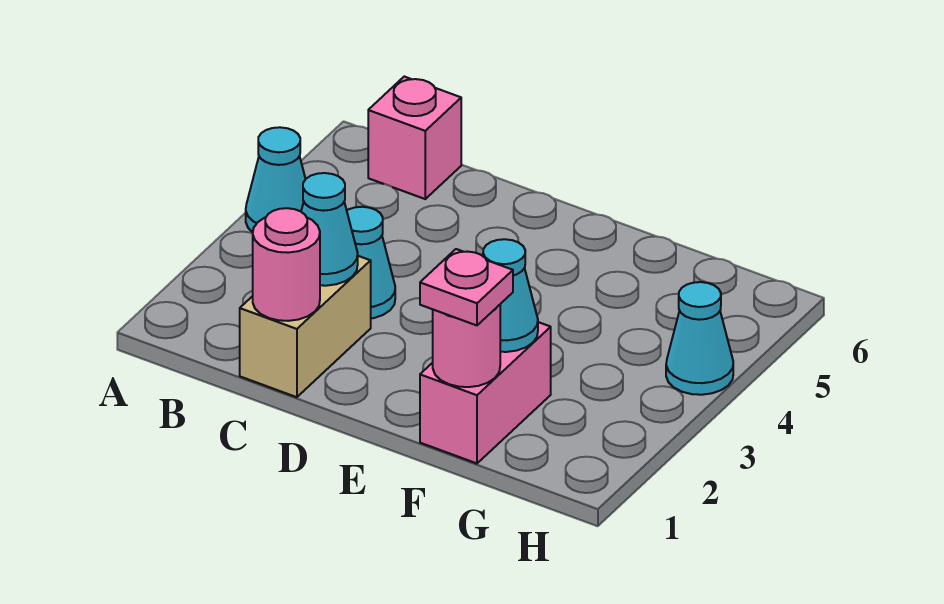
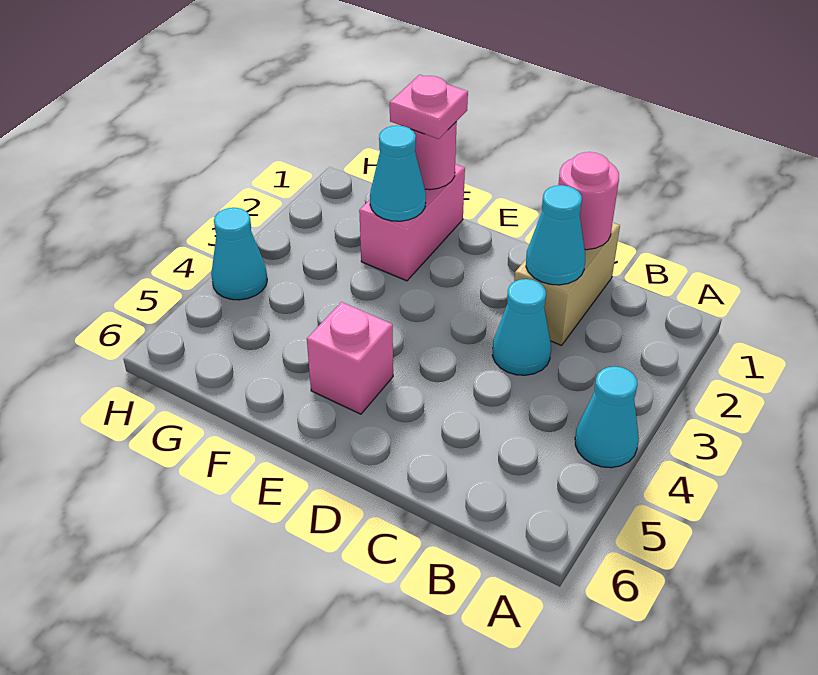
pink brick B6 level 1 -> pink brick E5 level 1

